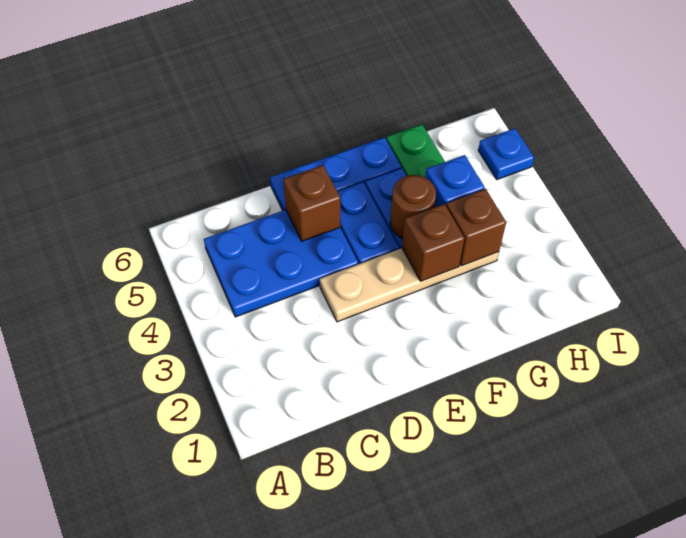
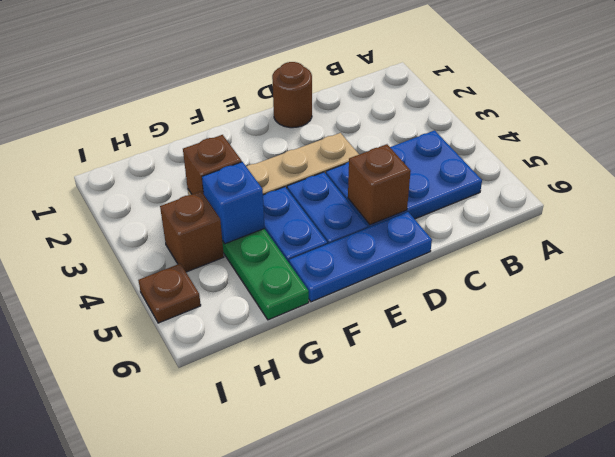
brown brick F3 level 2 -> brown brick H4 level 1
brown round brick F4 level 2 -> brown round brick D1 level 1
blue plate I5 level 1 -> brown plate I5 level 1

